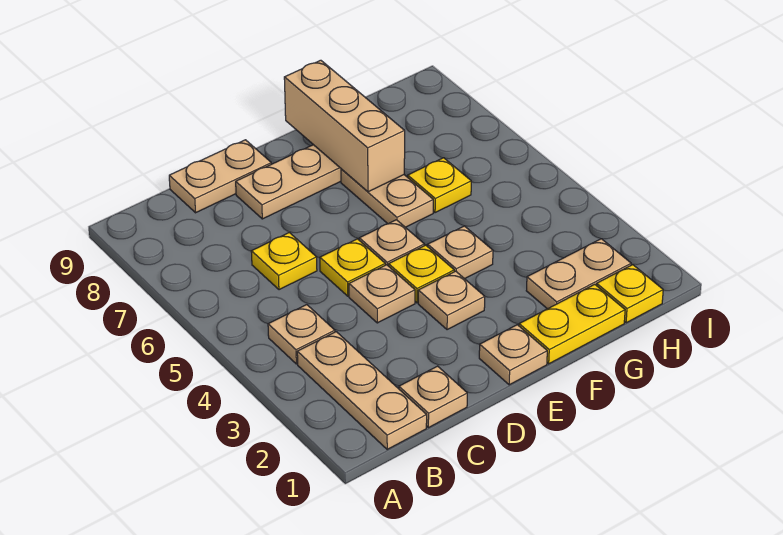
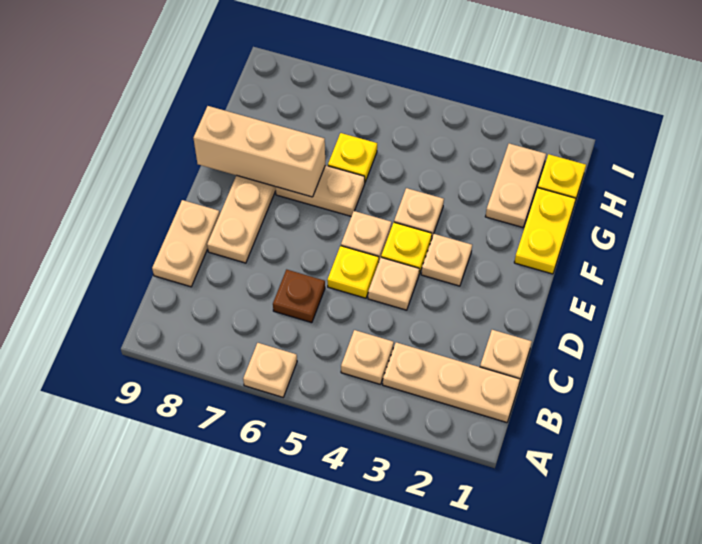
yellow plate C6 level 1 -> brown plate C6 level 1
tan plate E1 level 1 -> tan plate A6 level 1

